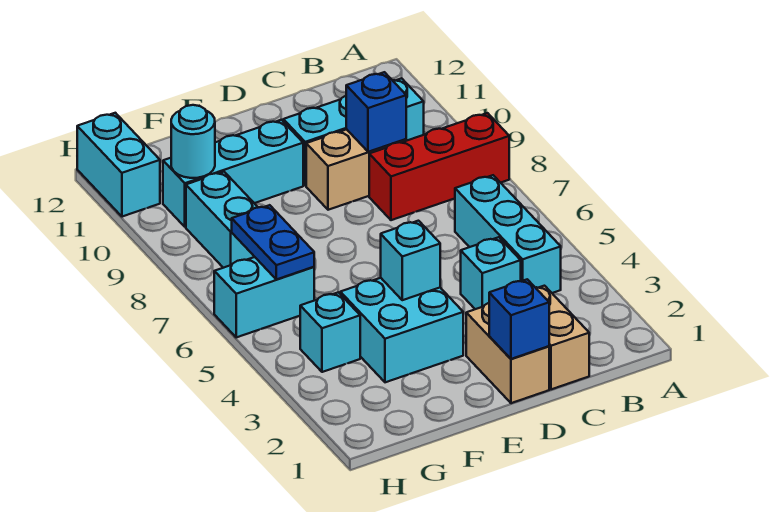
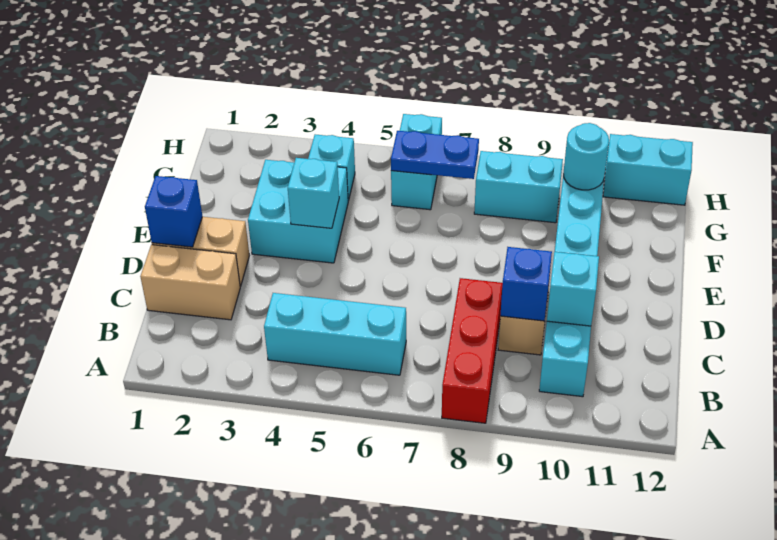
cyan brick C4 level 1 -> cyan brick C10 level 2

